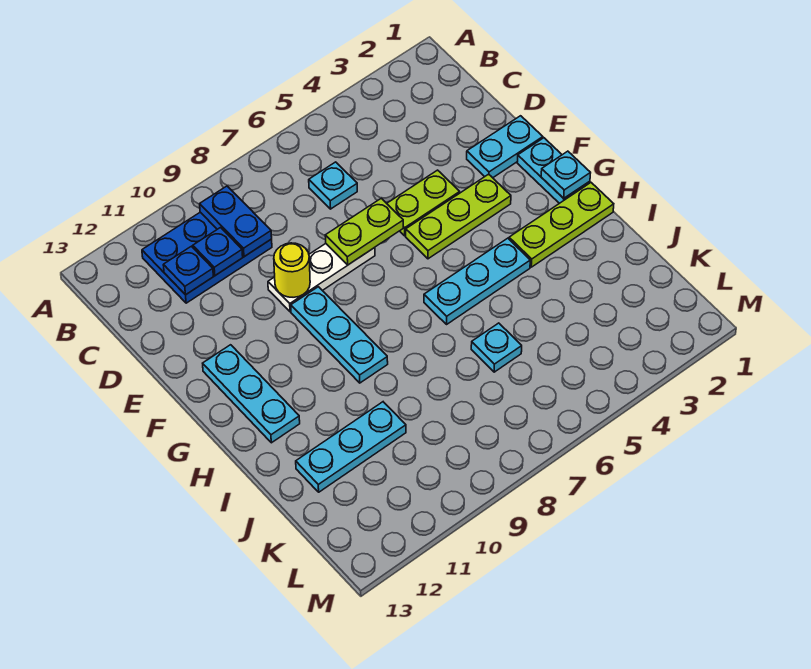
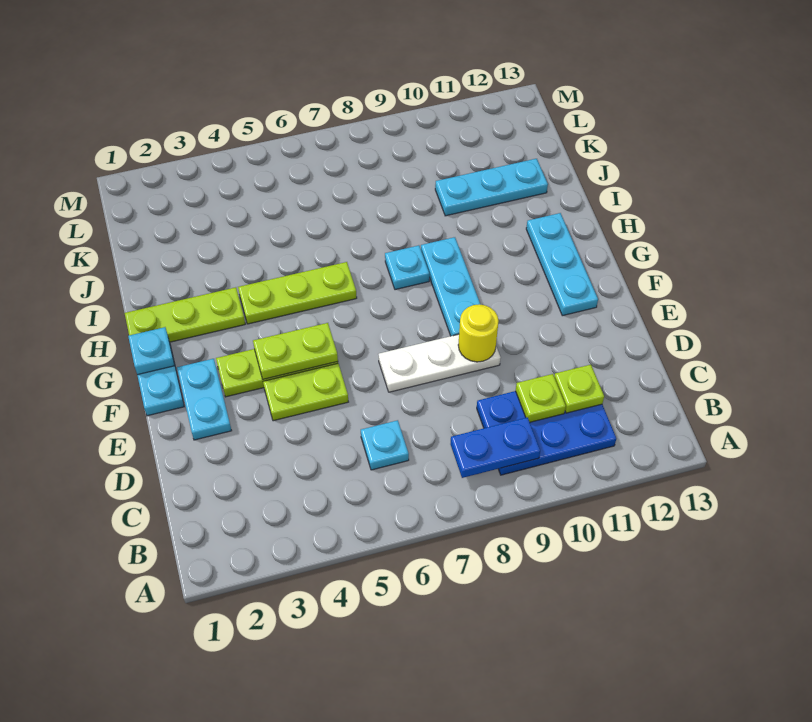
blue plate B9:C9 level 2 -> blue plate B8:B9 level 2
blue plate C10 level 2 -> lime plate C10 level 2
blue plate C11 level 2 -> lime plate C11 level 2
cyan plate E1:E2 level 1 -> cyan plate E2:F2 level 1
lime plate E6:E7 level 2 -> lime plate F4:F5 level 2
cyan plate H4:H6 level 1 -> lime plate H4:H6 level 1
cyan plate J6 level 1 -> cyan plate H8 level 1

